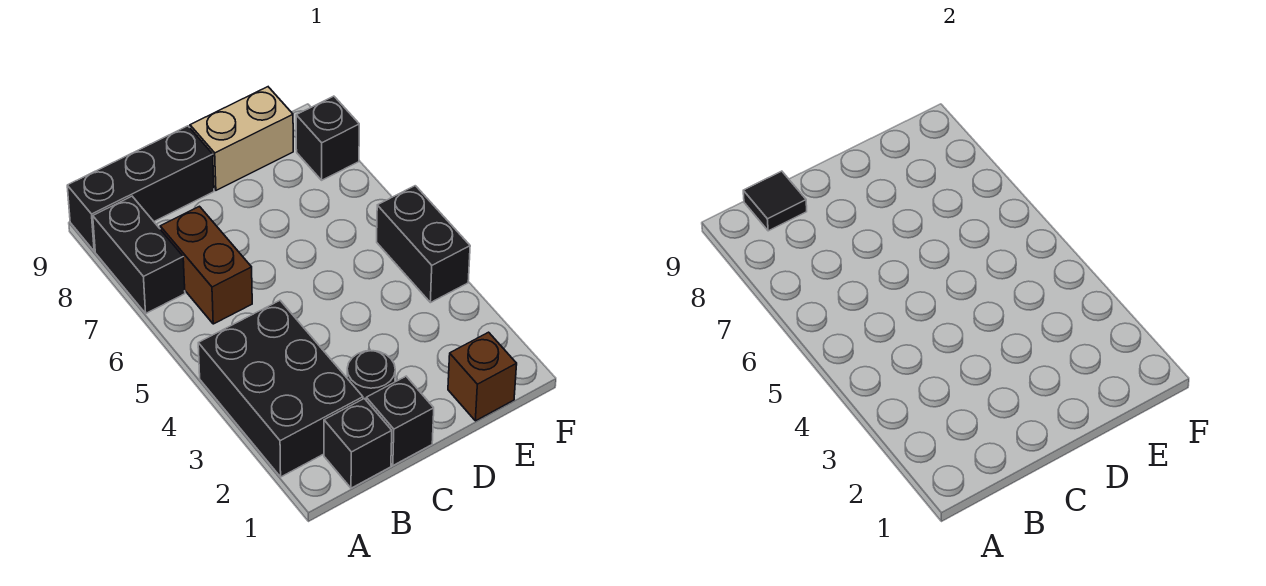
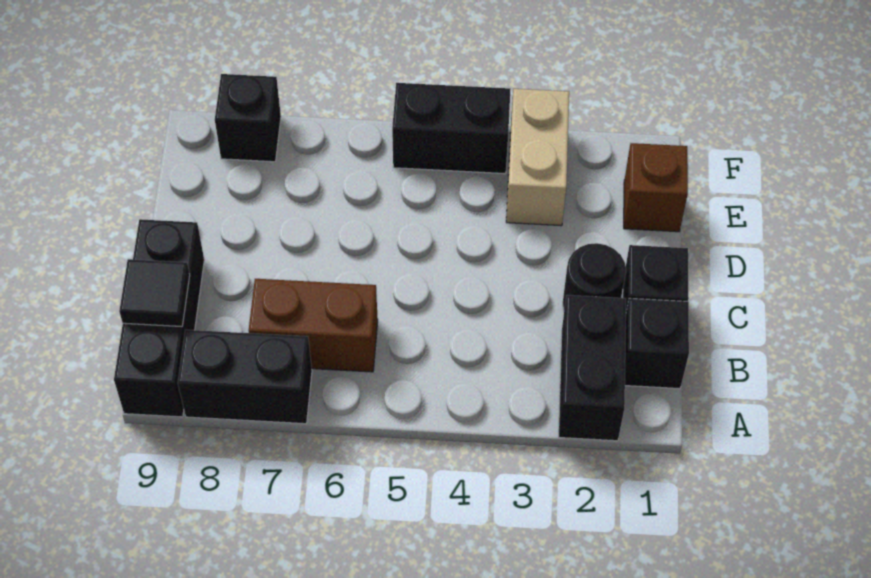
black brick A2:B4 level 1 -> black brick A2:B2 level 1
tan brick D9:E9 level 1 -> tan brick E3:F3 level 1

